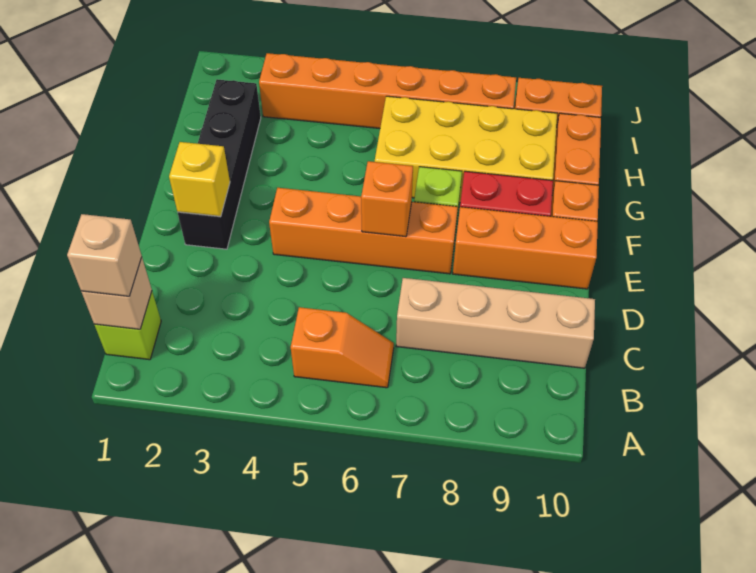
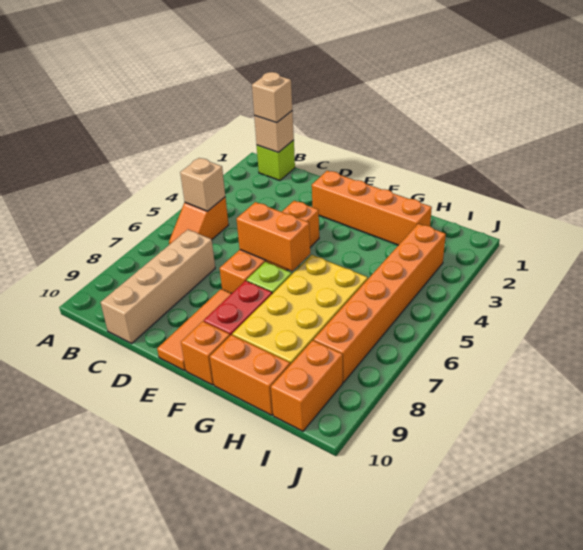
none -> tan brick B5 level 2
black brick E2:H2 level 1 -> orange brick E2:H2 level 1
yellow brick E2 level 2 -> none
orange brick E6 level 2 -> orange brick E6:F6 level 2
orange brick E8:E10 level 1 -> orange tile E8:E10 level 1

